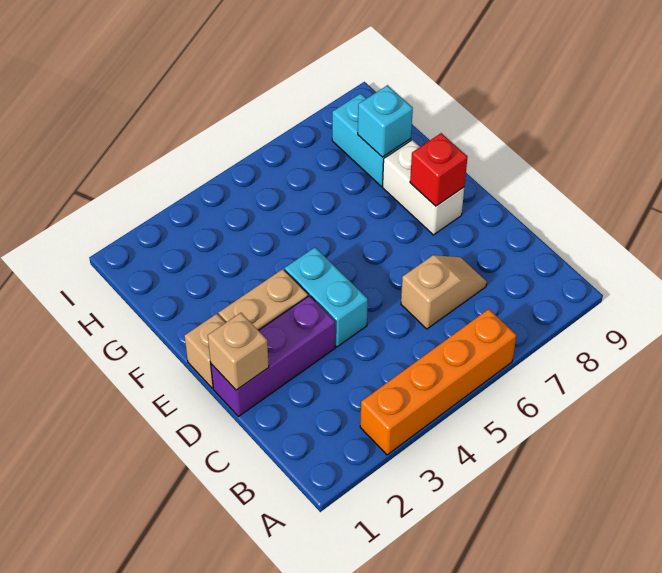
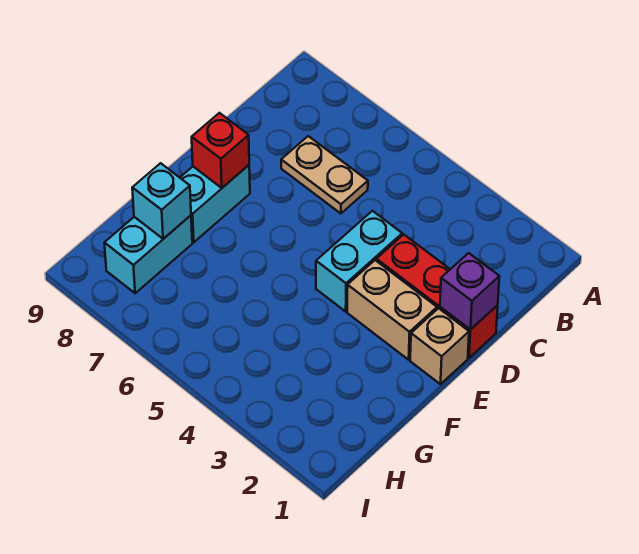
orange brick A3:A6 level 1 -> none
tan slope C6:C7 level 1 top 6 -> tan plate C6:C7 level 1
purple brick D1:D3 level 1 -> red brick D1:D3 level 1
tan brick D1 level 2 -> purple brick D1 level 2
white brick E8:F8 level 1 -> cyan brick E8:F8 level 1

